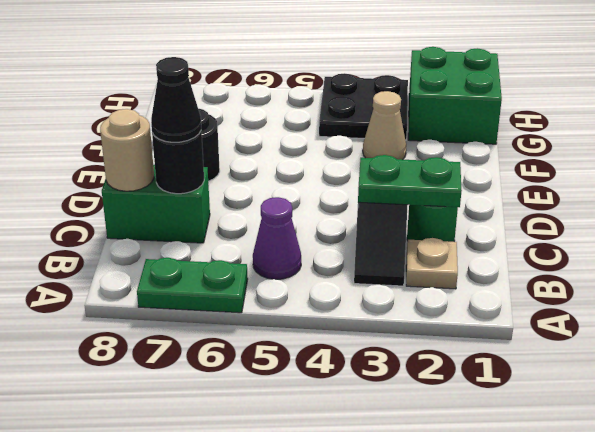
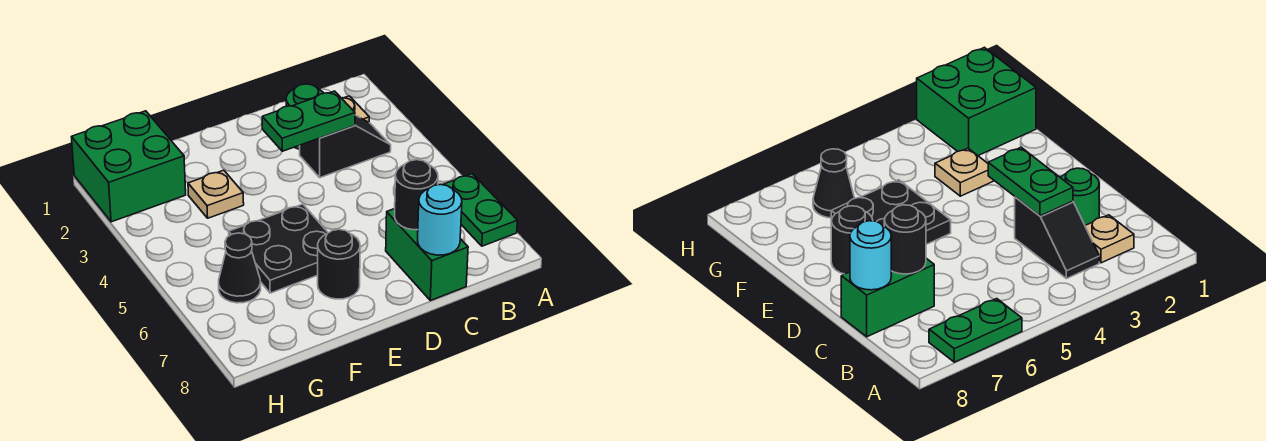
purple cone B5 level 1 -> none
green plate C2:C3 level 2 -> green plate C3:D3 level 2
black cone C7 level 3 -> black cone G6 level 1
tan round brick C8 level 2 -> cyan round brick C8 level 2
tan cone F3 level 1 -> tan plate F3 level 1
black plate G3:H4 level 1 -> black plate E5:F6 level 1

